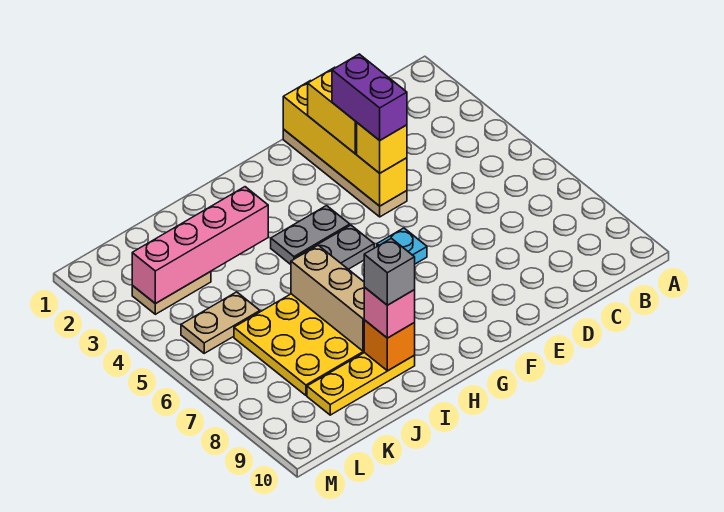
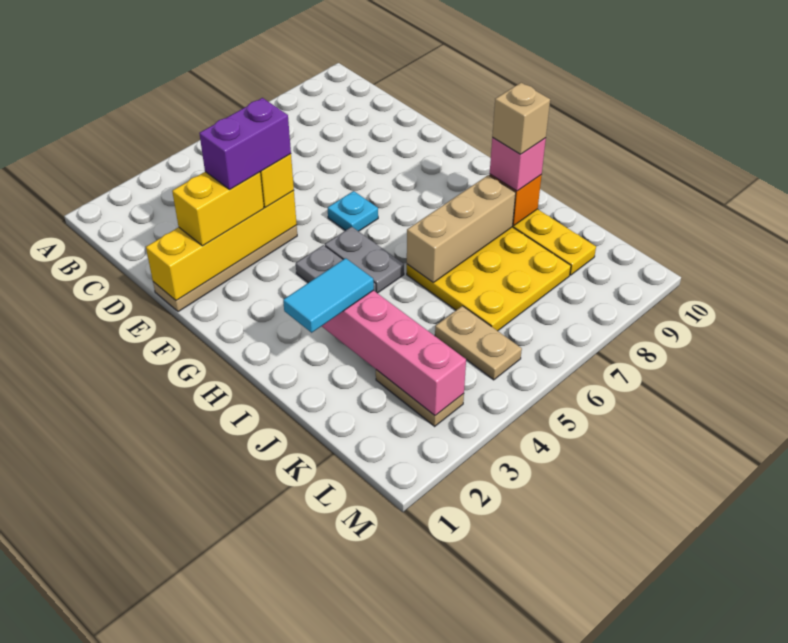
none -> cyan tile I2:I3 level 3
grey brick I9 level 4 -> tan brick I9 level 4

